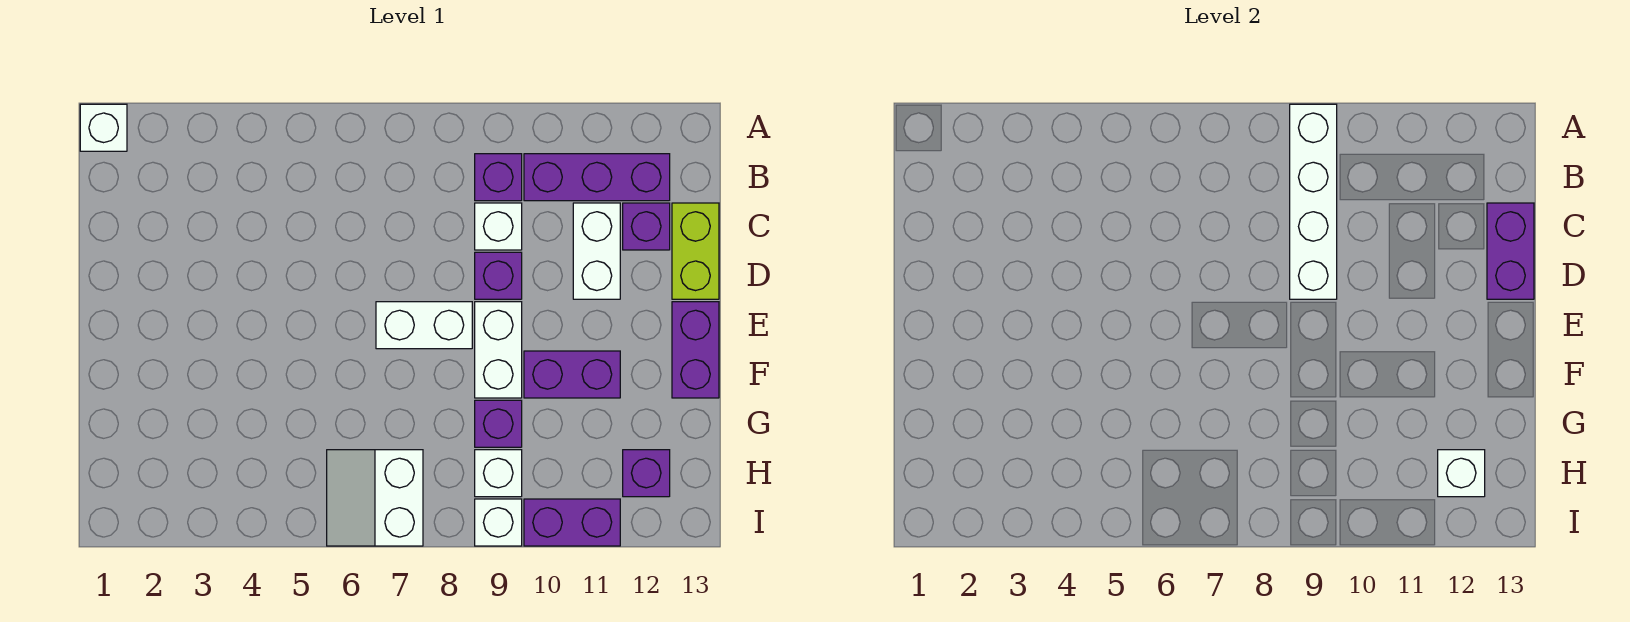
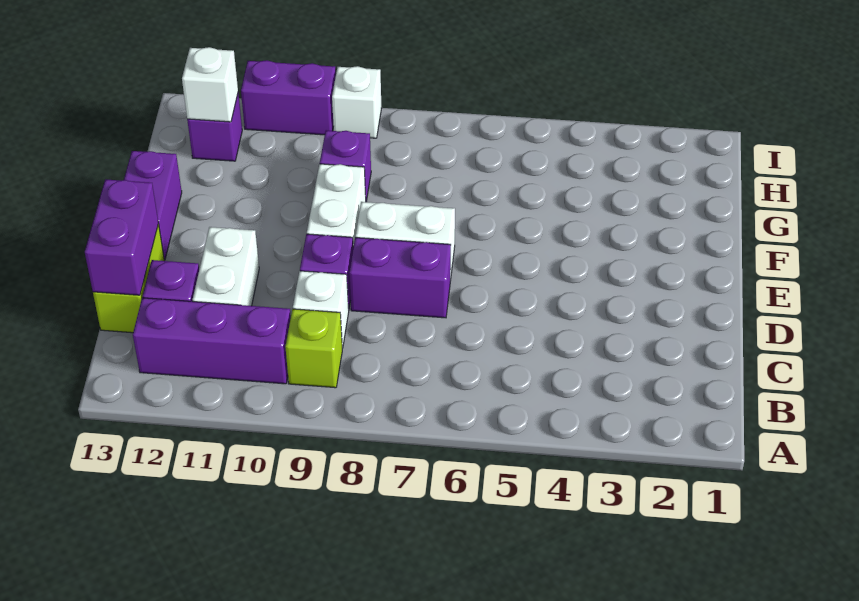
white brick A1 level 1 -> none
white brick A9:D9 level 2 -> none
purple brick B9 level 1 -> lime brick B9 level 1
purple brick F10:F11 level 1 -> purple brick D7:D8 level 1
white slope H6:I7 level 1 top 7 -> none
white brick H9 level 1 -> none

